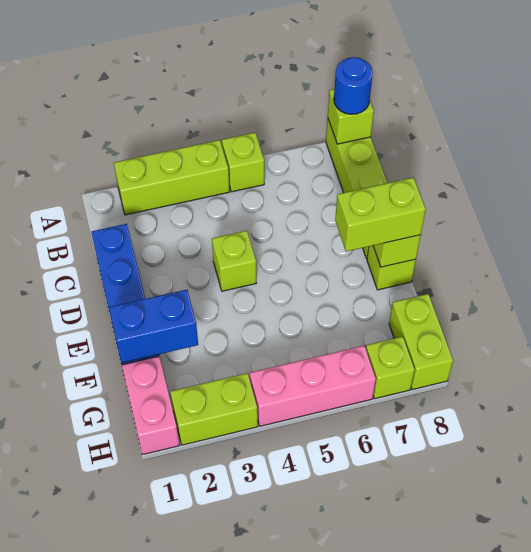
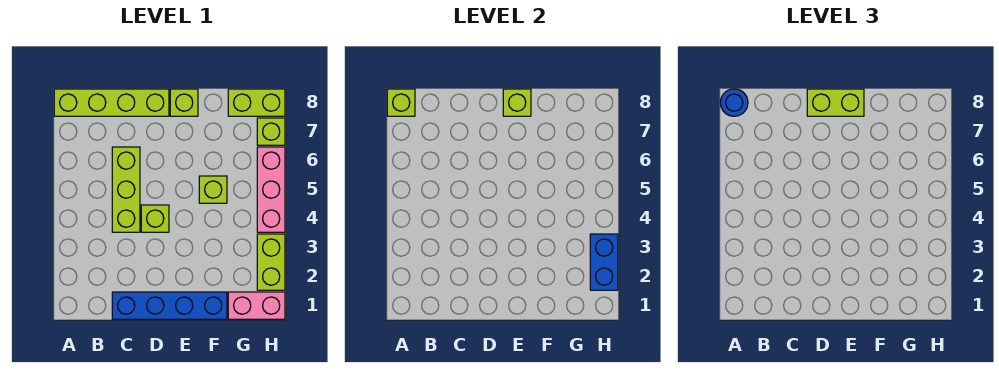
lime brick A2:A4 level 1 -> lime brick C4:C6 level 1
lime brick A5 level 1 -> lime brick F5 level 1
lime brick E7:E8 level 3 -> lime brick D8:E8 level 3
blue brick F1:F2 level 2 -> blue brick H2:H3 level 2

